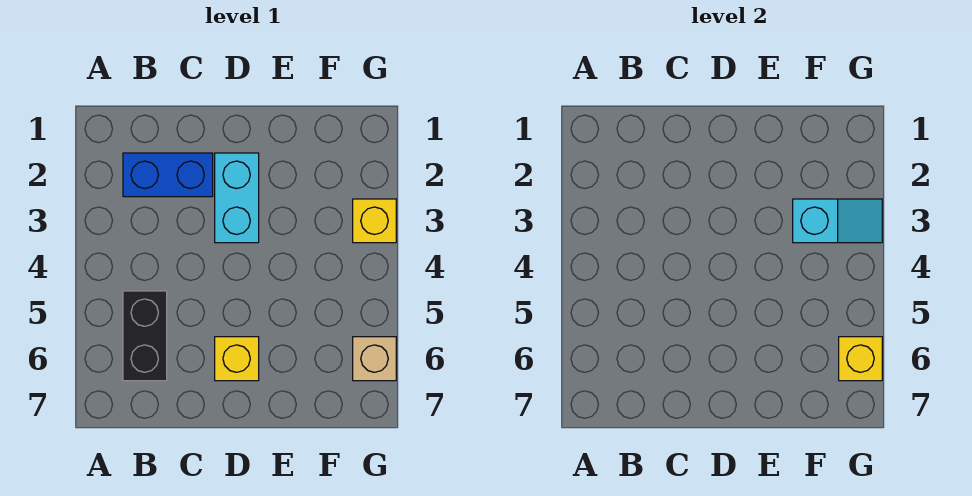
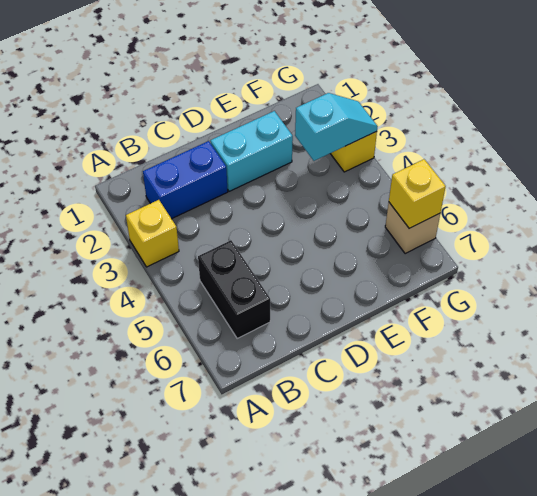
cyan brick D2:D3 level 1 -> cyan brick D2:E2 level 1
yellow brick D6 level 1 -> yellow brick A3 level 1

